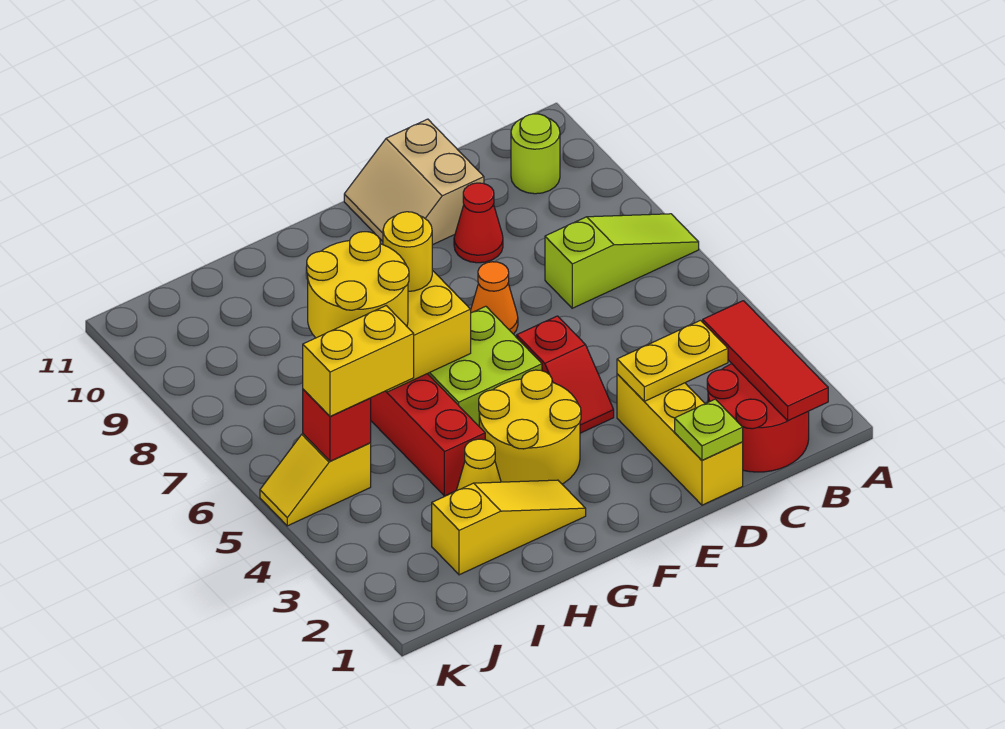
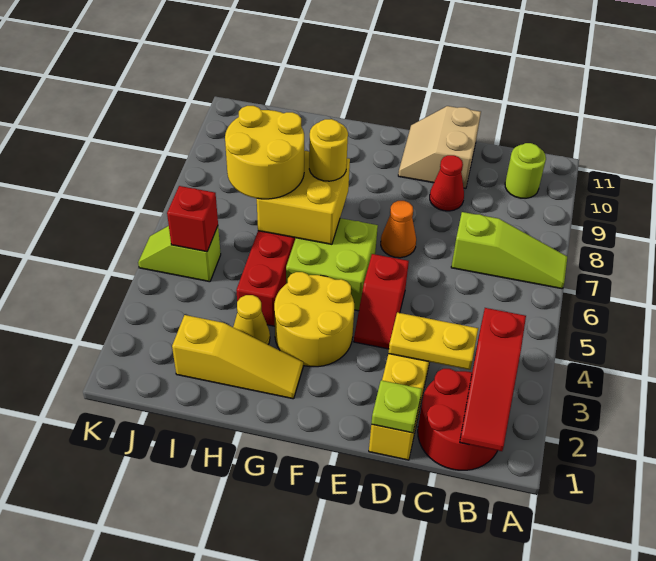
red tile B1:B3 level 2 -> red slope B1:B3 level 2 top 3
yellow brick I5:J5 level 3 -> none
yellow slope J5:K5 level 1 top J -> lime slope J5:K5 level 1 top J

